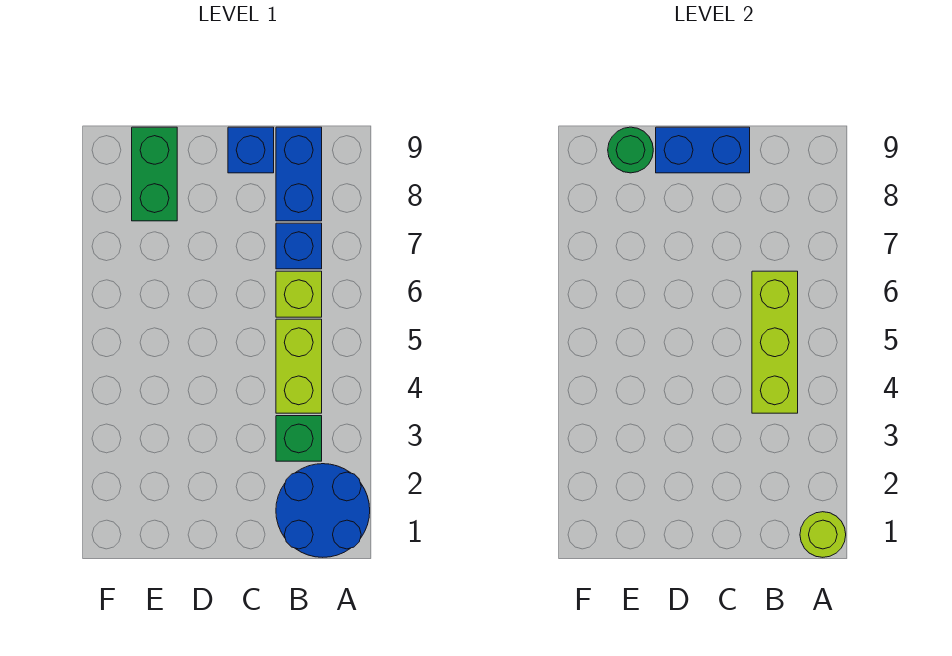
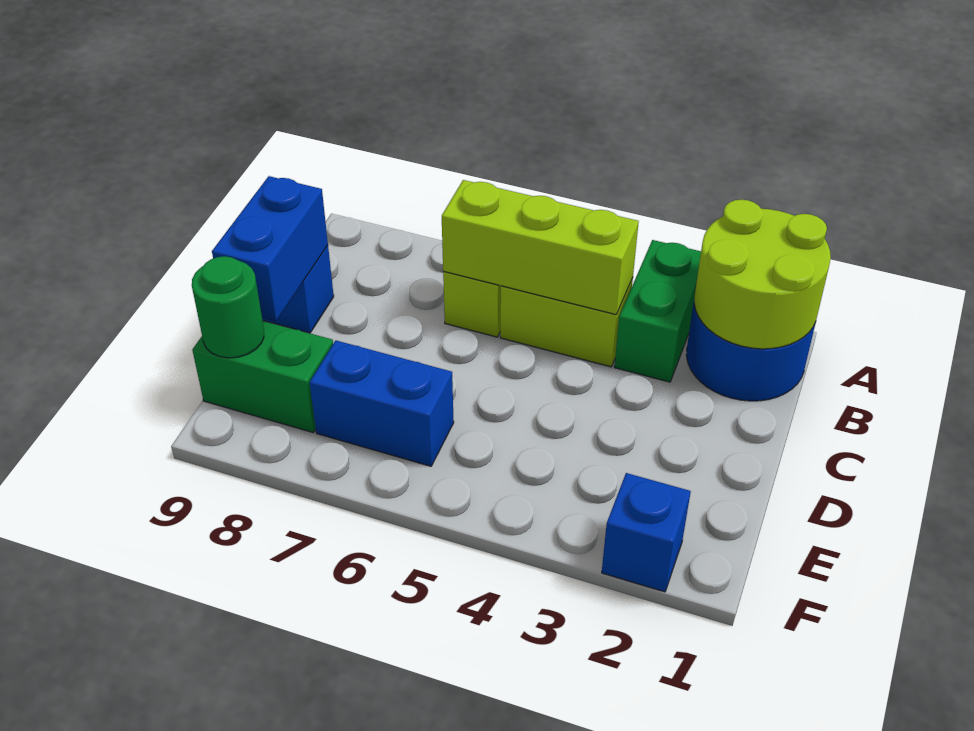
lime round brick A1 level 2 -> lime round brick A1:B2 level 2
green brick B3 level 1 -> green brick A3:B3 level 1
blue brick B7 level 1 -> blue brick F2 level 1
blue brick B8:B9 level 1 -> blue brick E6:E7 level 1

